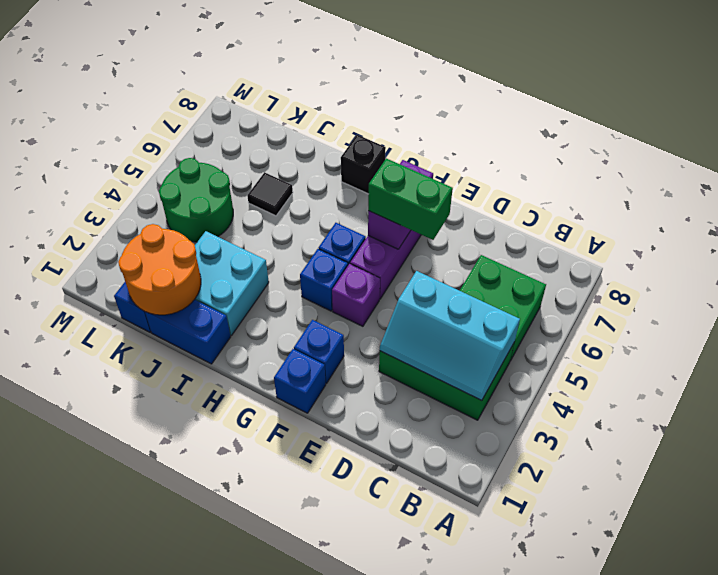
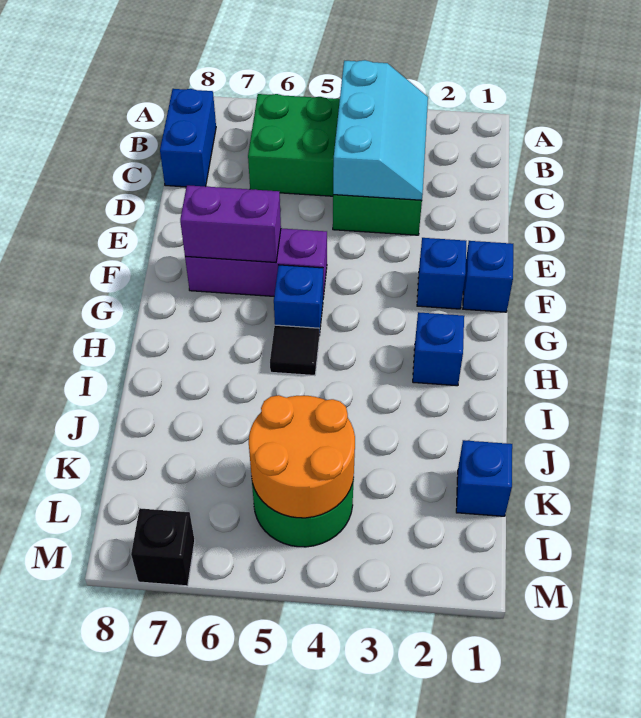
green brick E6:F6 level 3 -> none
purple brick F4 level 1 -> none
blue brick G4 level 1 -> blue brick H2 level 1
black brick H8 level 1 -> black brick M7 level 1
blue brick I1:J1 level 1 -> blue brick B8:C8 level 1
cyan brick I2:J3 level 1 -> none
orange round brick J1:K2 level 2 -> orange round brick K4:L5 level 2
black tile J6 level 1 -> black tile H5 level 1

